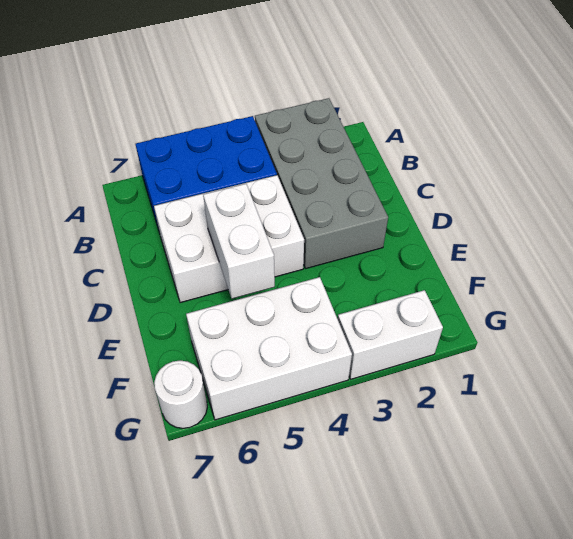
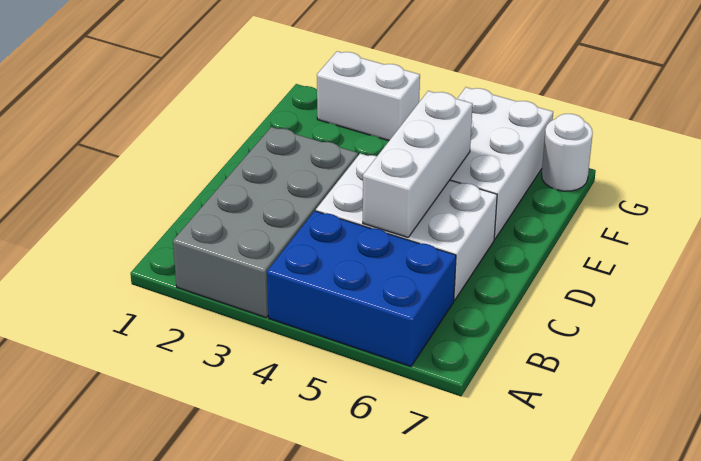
white brick D5:E5 level 2 -> white brick C5:E5 level 2
white brick F4:G6 level 1 -> white brick E5:G6 level 1

